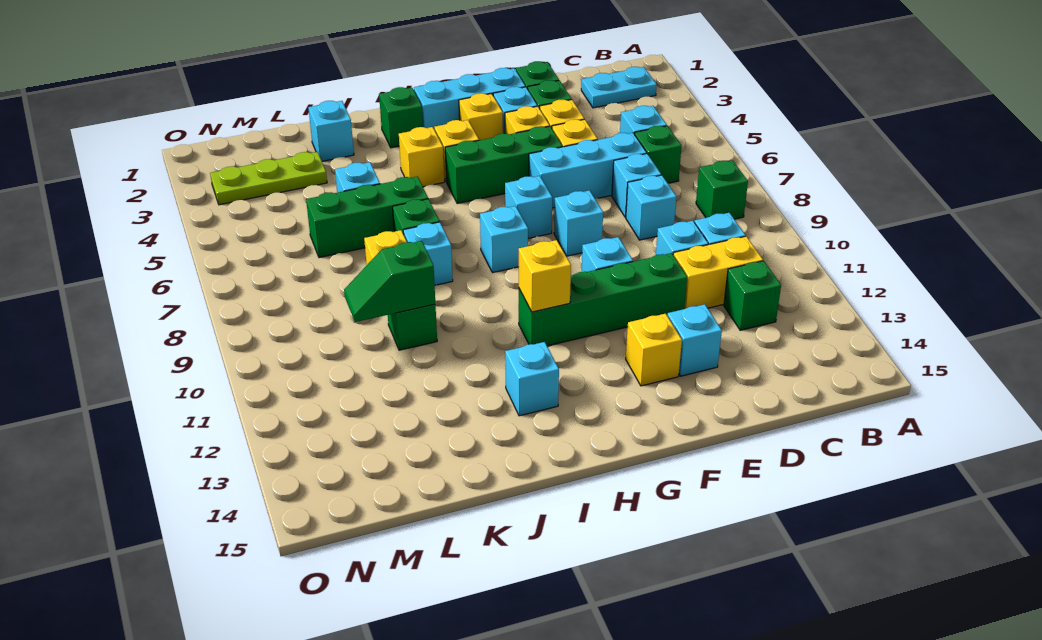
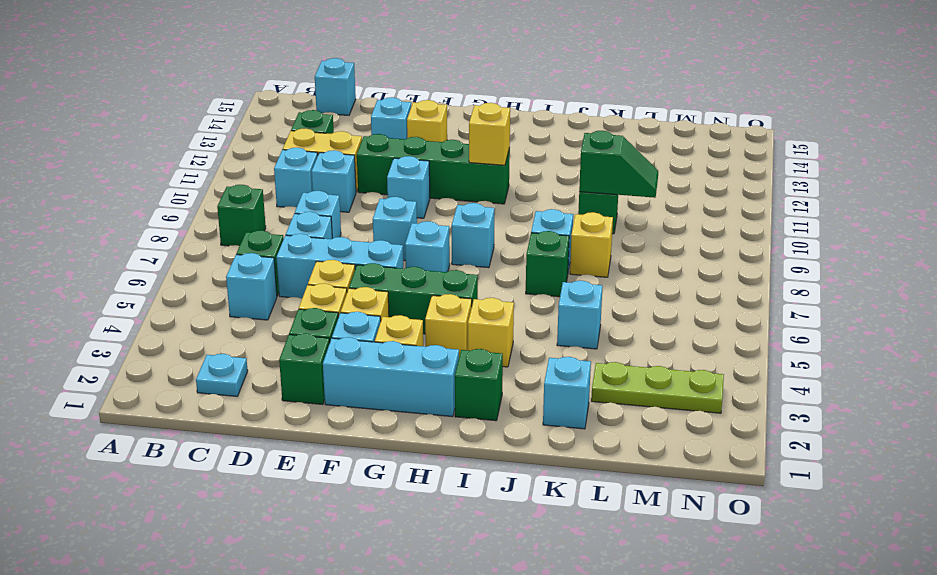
cyan plate B2:C2 level 1 -> cyan plate C2 level 1
cyan brick I13 level 1 -> cyan brick C15 level 1
green brick J6:L6 level 1 -> none

